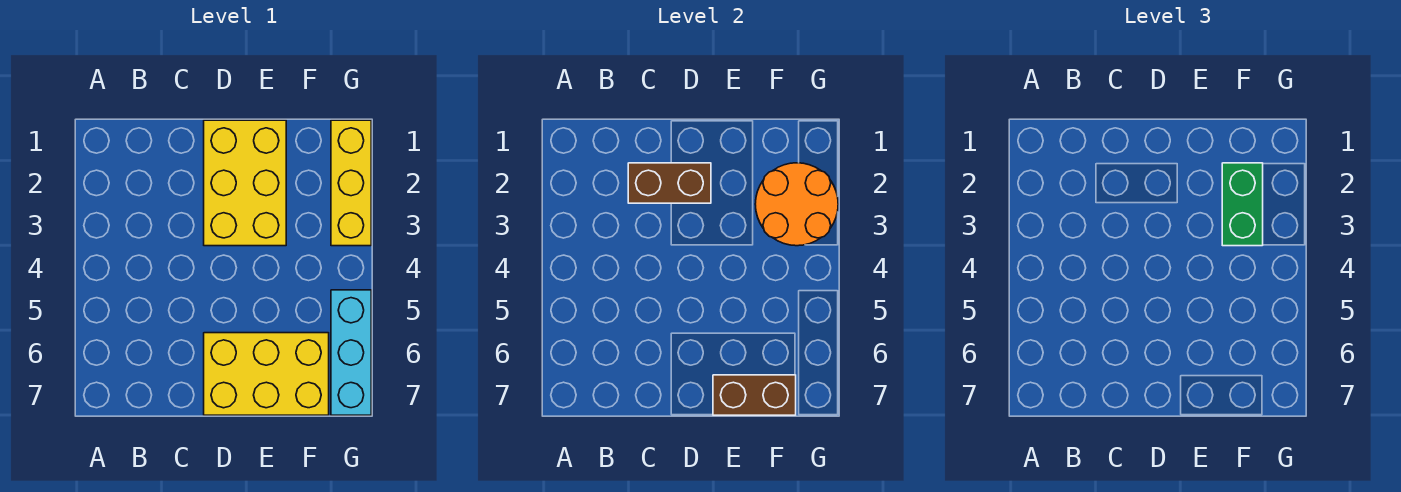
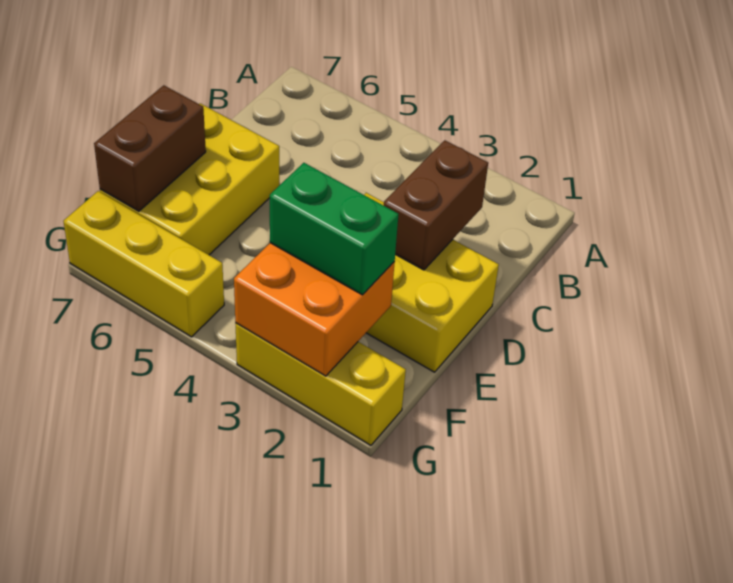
orange round brick F2:G3 level 2 -> orange brick F2:G3 level 2
cyan brick G5:G7 level 1 -> yellow brick G5:G7 level 1

